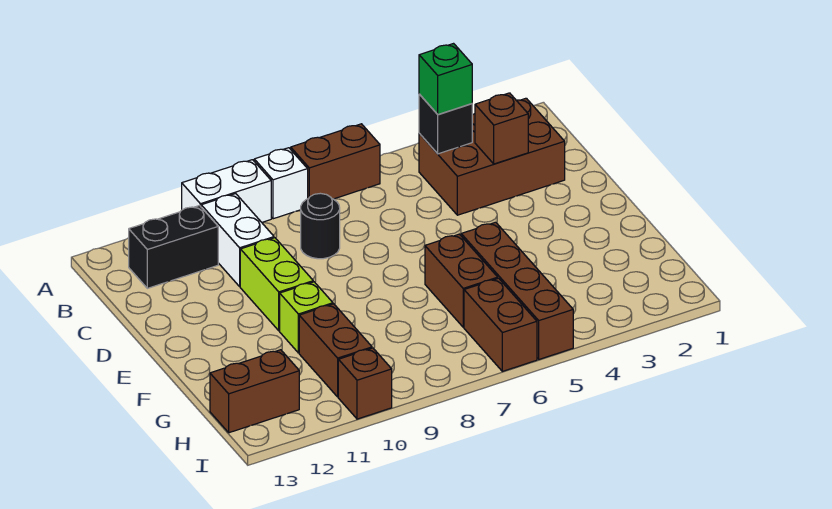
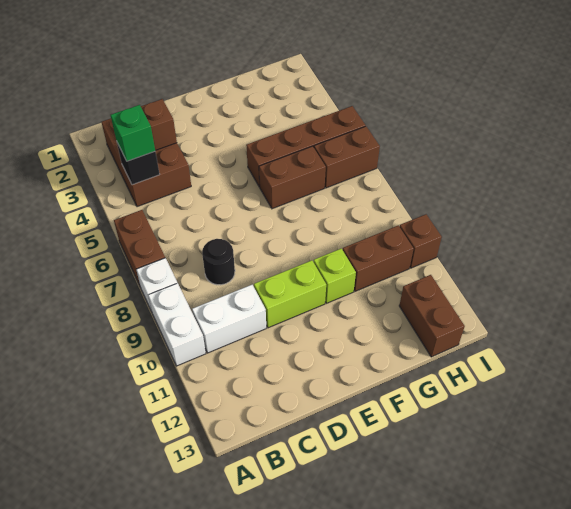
black brick B11:B12 level 1 -> none

